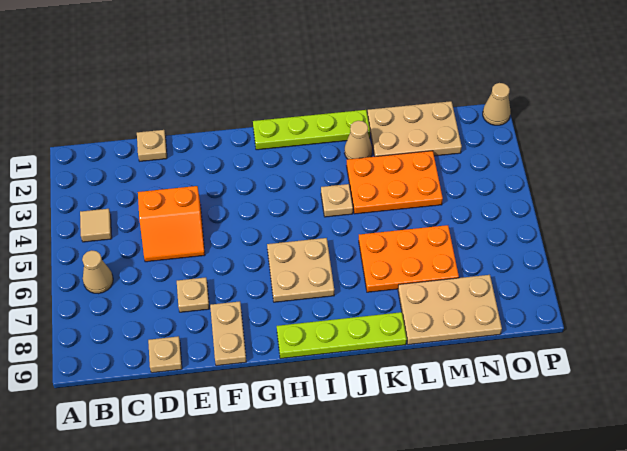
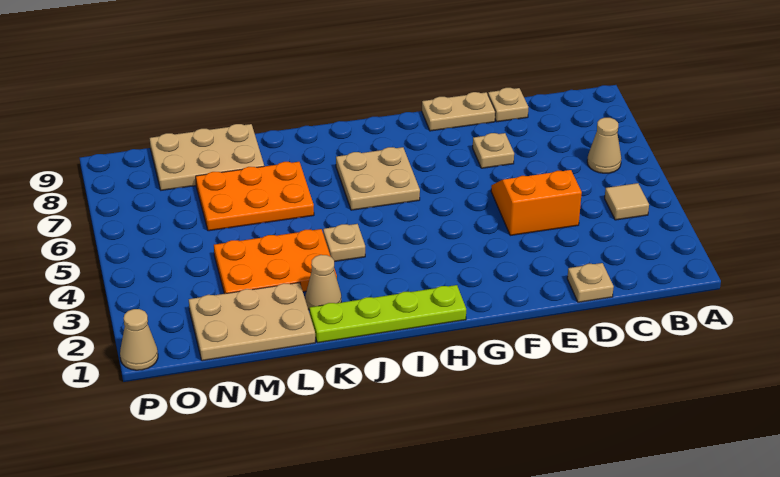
tan plate F8:F9 level 1 -> tan plate E9:F9 level 1
lime plate H9:K9 level 1 -> none

